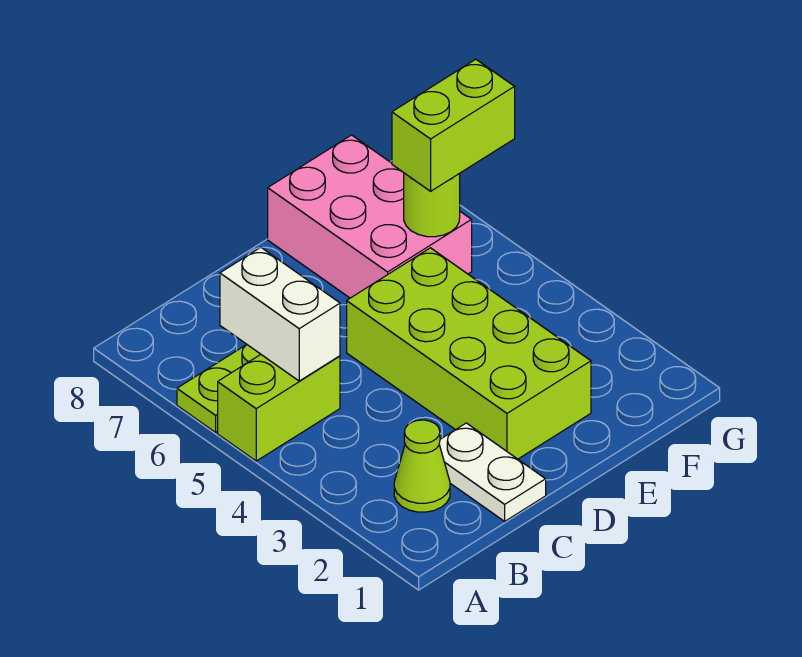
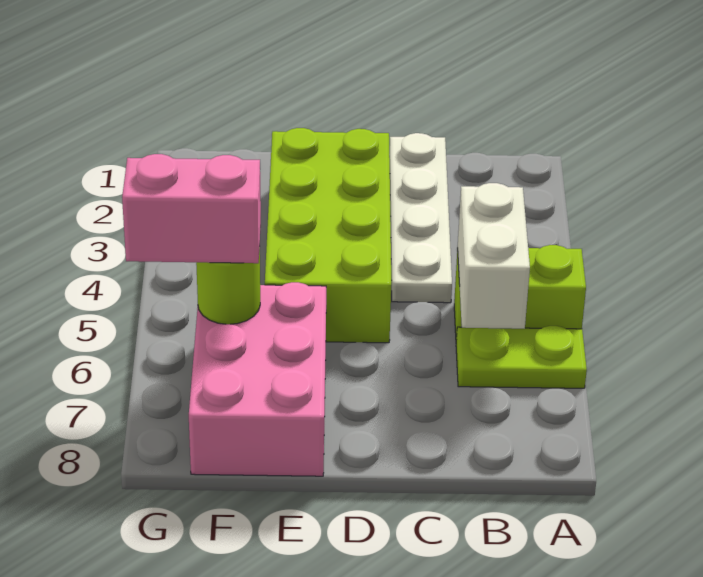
lime cone B2 level 1 -> none
white plate C1:C2 level 1 -> white plate C1:C4 level 1
lime brick F6:G6 level 3 -> pink brick F6:G6 level 3

